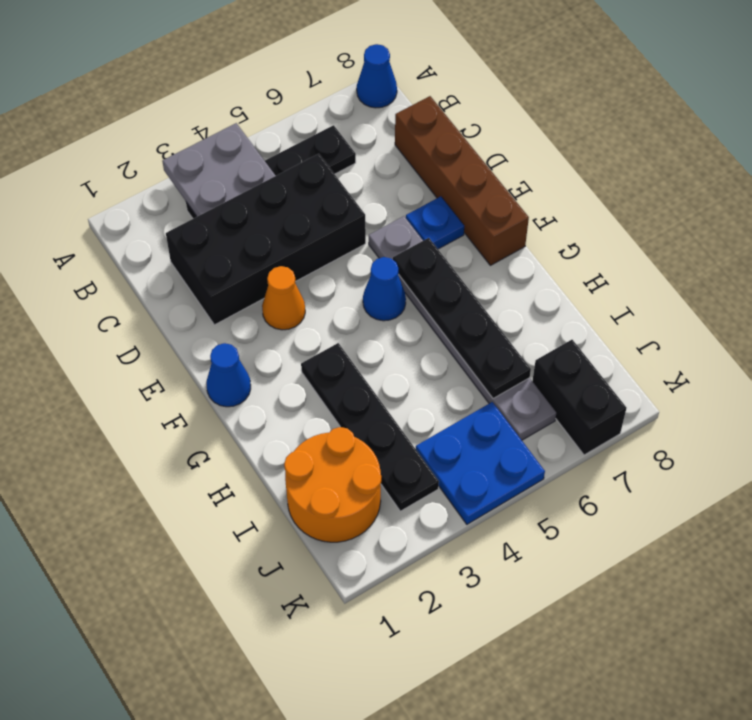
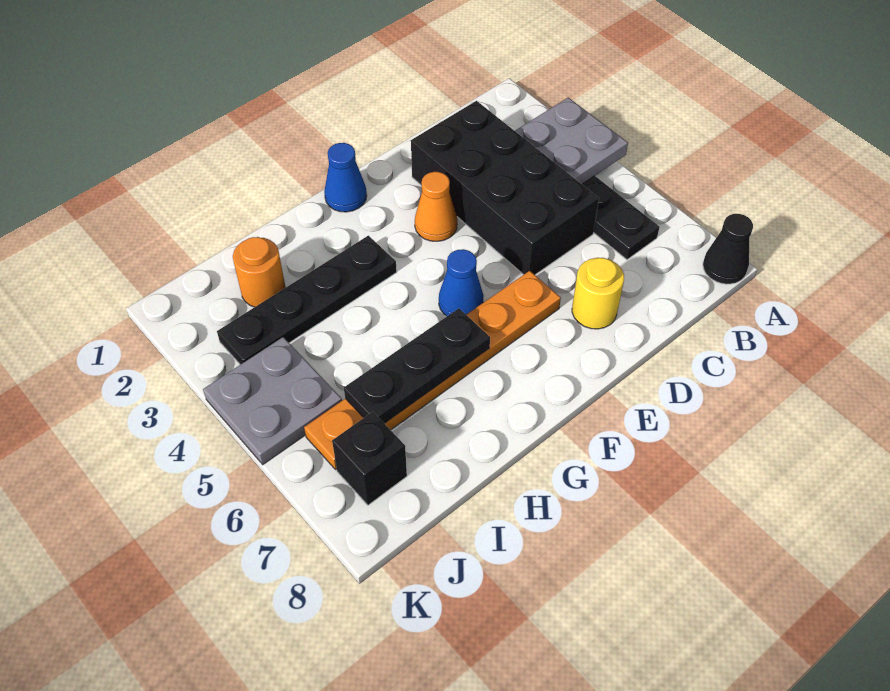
blue cone A8 level 1 -> black cone A8 level 1
brown brick C8:F8 level 1 -> none
none -> yellow round brick D7 level 1
grey plate E6:J6 level 1 -> orange plate E6:J6 level 1
blue plate E7 level 1 -> none
black plate F6:I6 level 2 -> black plate G6:I6 level 2
orange round brick I1:J2 level 1 -> orange round brick I2 level 1
blue plate J4:K5 level 1 -> grey plate J4:K5 level 1
black brick J7:K7 level 1 -> black brick J7 level 1

